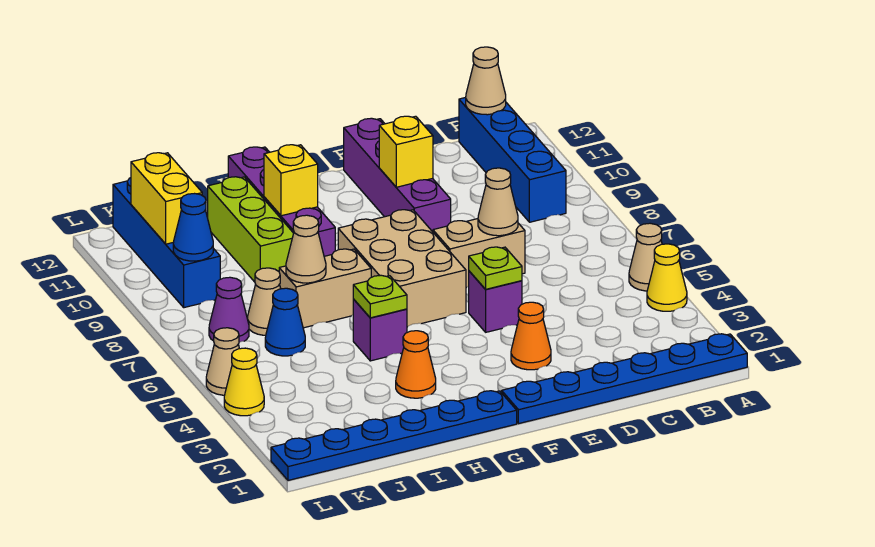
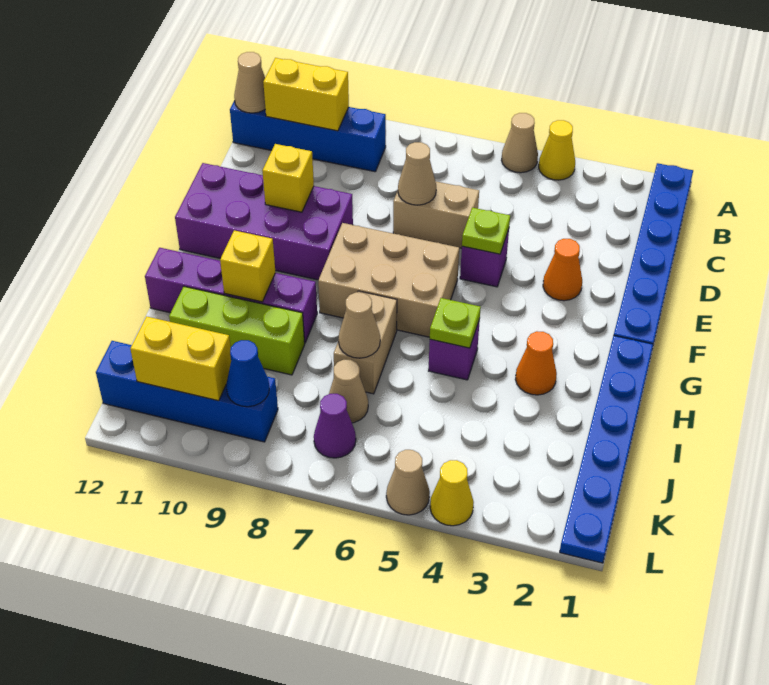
none -> yellow brick B10:B11 level 2
tan brick D7:E7 level 1 -> tan brick D6:D7 level 1
purple brick E9:E12 level 1 -> purple brick E9:F12 level 1
blue cone J6 level 1 -> none

